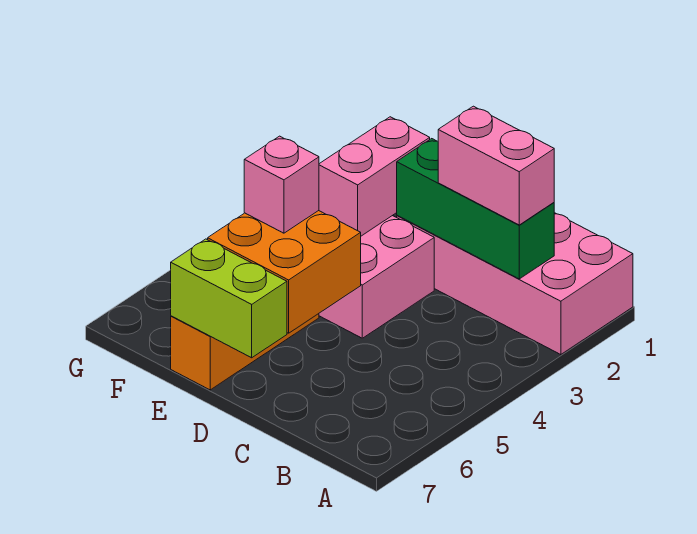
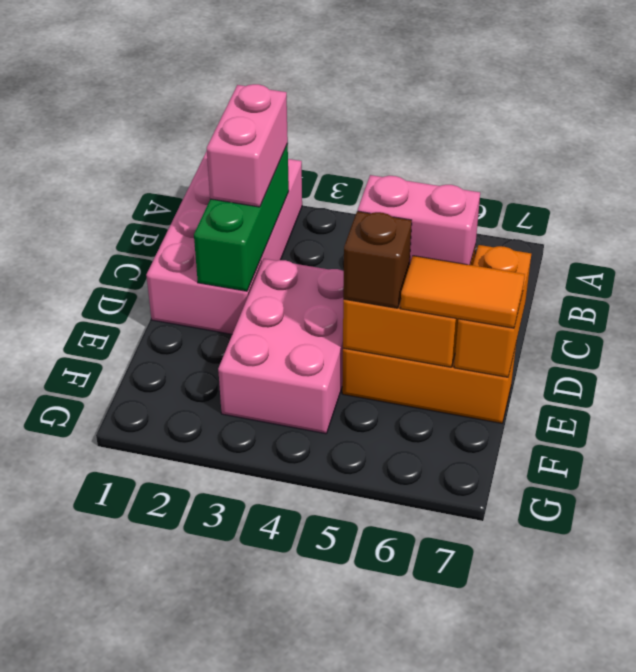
lime brick D7:E7 level 2 -> orange brick D7:E7 level 2
pink brick E2:E3 level 2 -> pink brick D5:D6 level 3
pink brick E5 level 3 -> brown brick E5 level 3
none -> orange tile E6:E7 level 3

